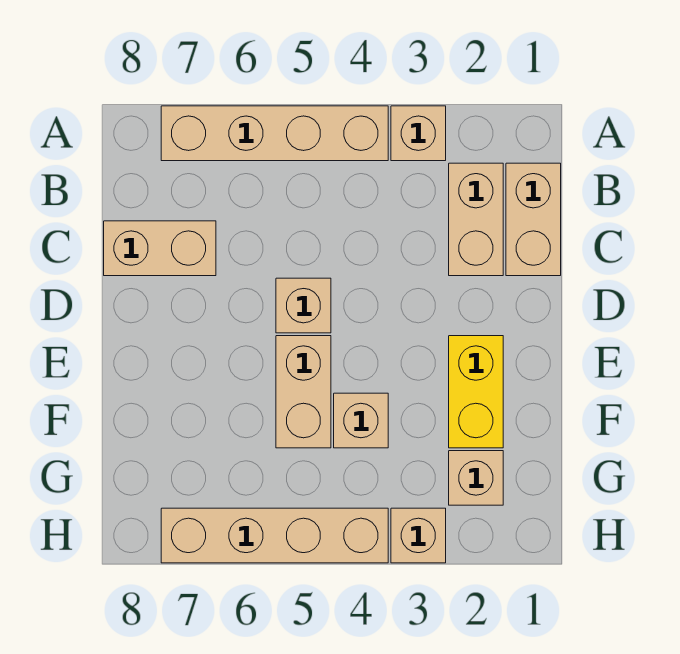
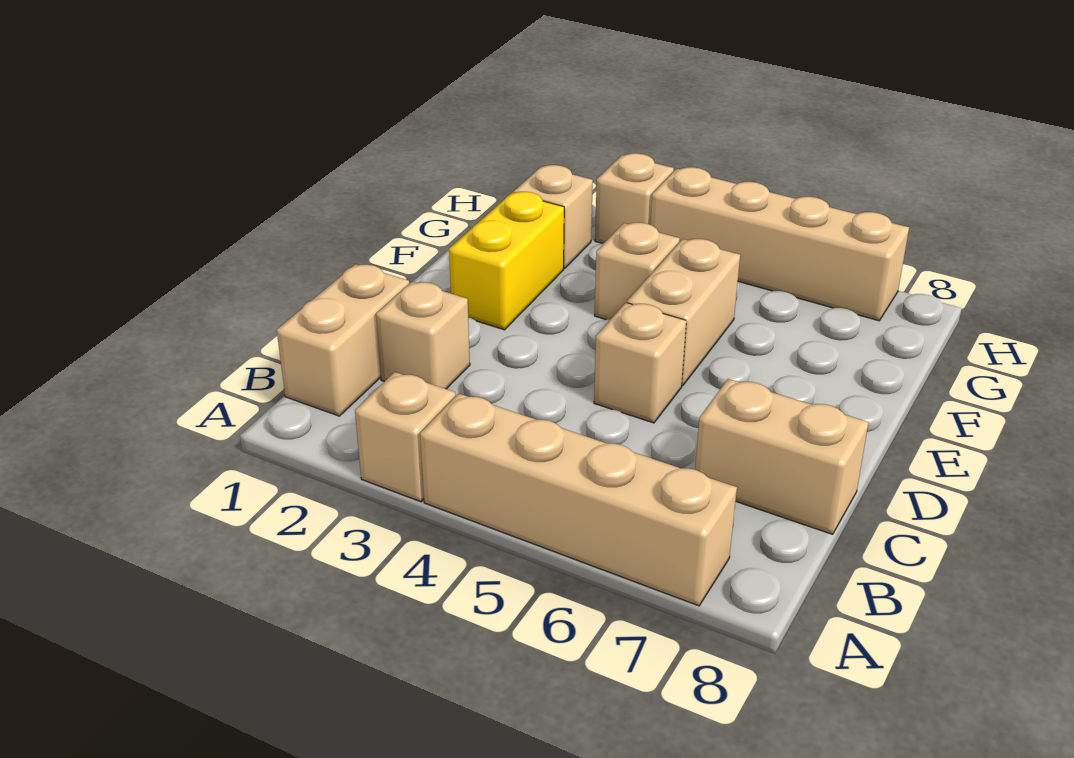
tan brick B2:C2 level 1 -> tan brick C2 level 1

